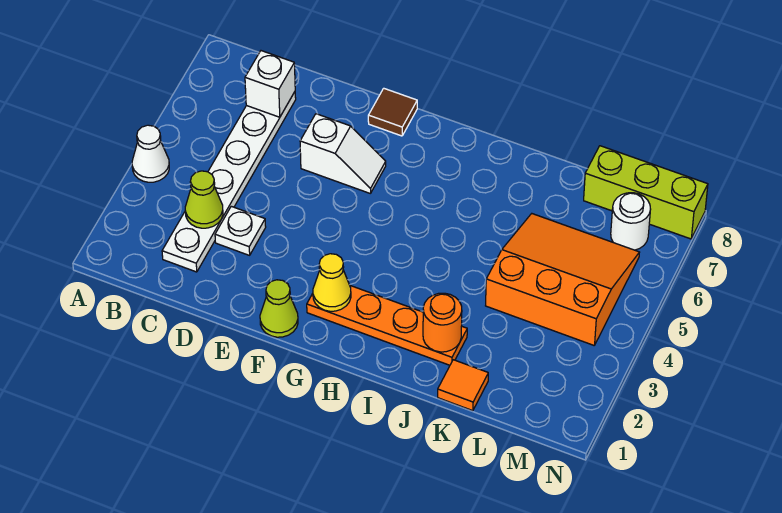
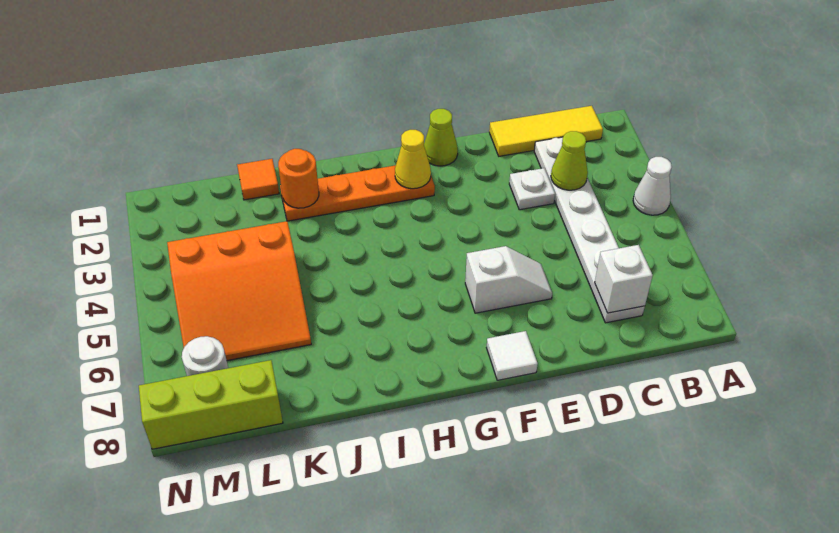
none -> yellow tile B1:D1 level 1
white slope E6:F6 level 1 top E -> white slope E6:F6 level 1 top F
brown tile F8 level 1 -> white tile F8 level 1

